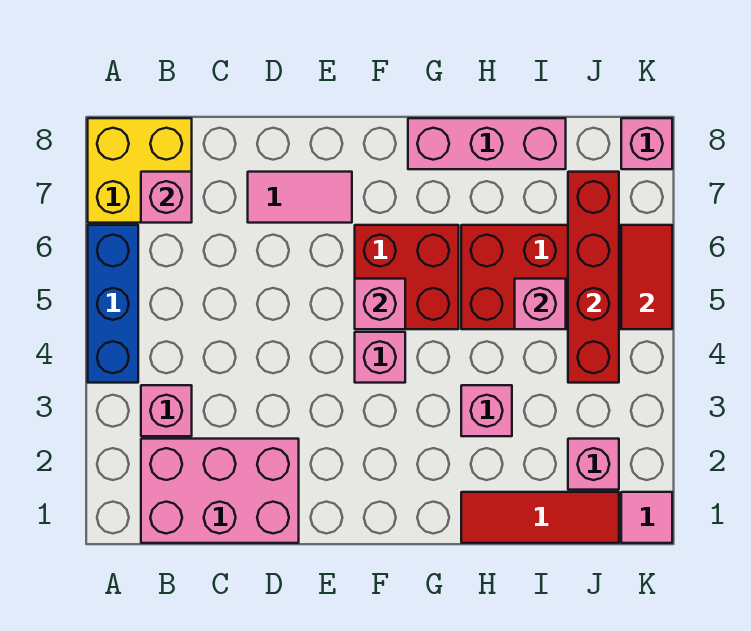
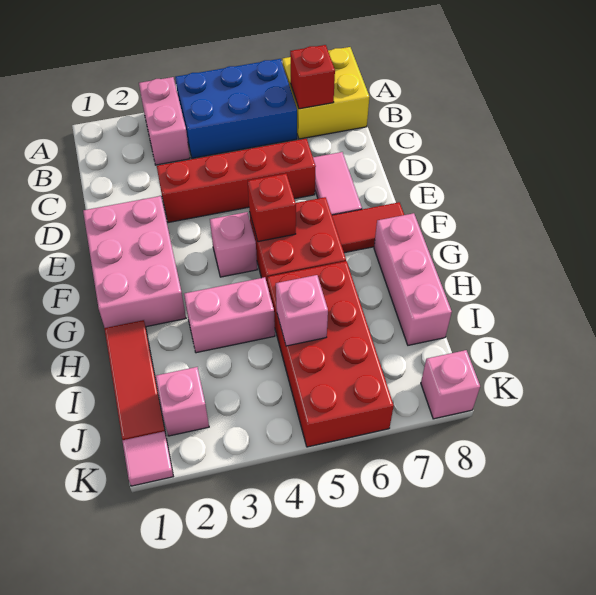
blue brick A4:A6 level 1 -> blue brick A4:B6 level 1
pink brick B1:D2 level 1 -> pink brick E1:G2 level 1
pink brick B3 level 1 -> pink brick A3:B3 level 1
pink brick B7 level 2 -> red brick B7 level 2
pink brick F5 level 2 -> red brick F5 level 2
pink brick H3 level 1 -> pink brick H3:H4 level 1
red brick J4:J7 level 2 -> red brick D3:D6 level 1
red tile K5:K6 level 2 -> red tile F7:F8 level 1

